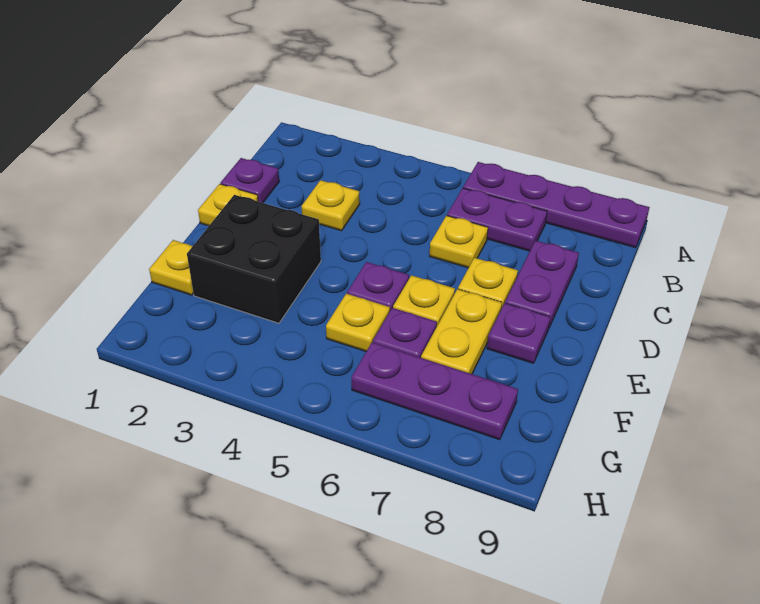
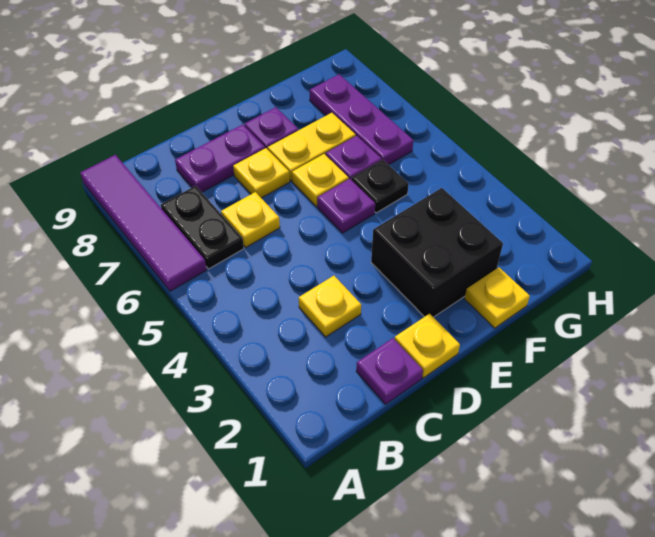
purple plate A6:A9 level 1 -> purple tile A6:A9 level 1
purple plate B6:B7 level 1 -> black plate B6:B7 level 1
yellow plate F5 level 1 -> black plate F5 level 1

